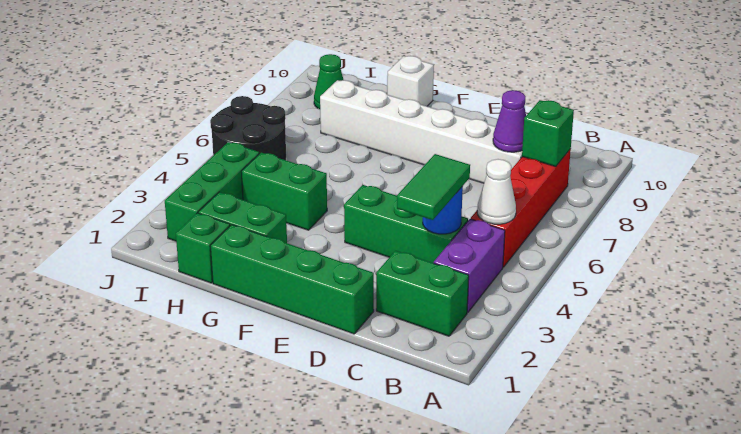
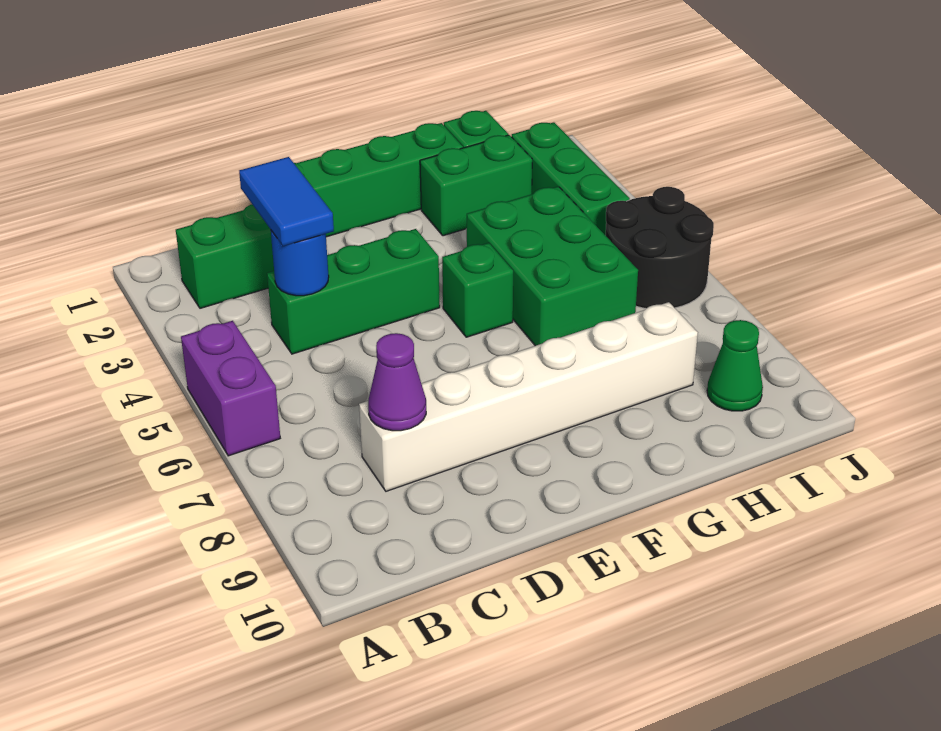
purple brick B3:B4 level 1 -> purple brick A5:A6 level 1
red brick B5:B8 level 1 -> none
white cone B5 level 2 -> none
green brick B8 level 2 -> green brick F5 level 1
green tile C3:C4 level 3 -> blue tile C3:C4 level 3
green brick G4:H4 level 1 -> green brick G4:H6 level 1
white brick G10 level 1 -> none

